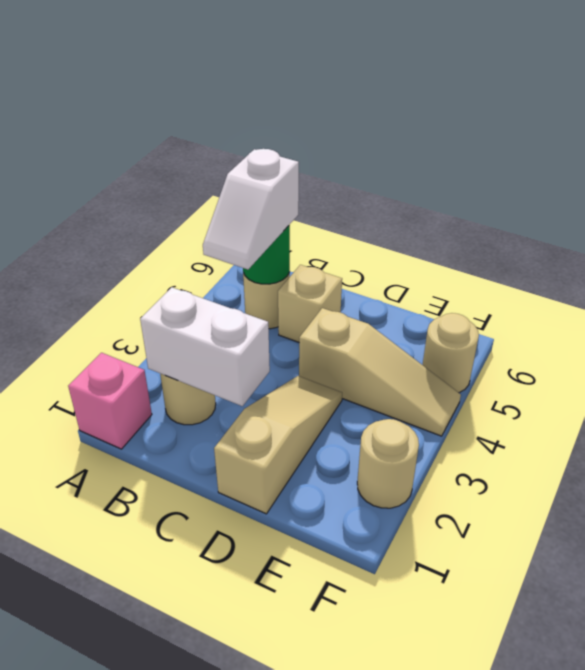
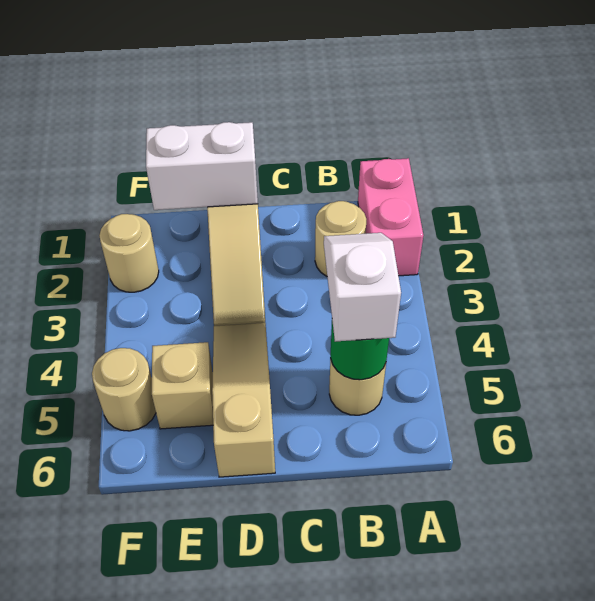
pink brick A1 level 1 -> pink brick A1:A2 level 1
white brick B2:C2 level 2 -> white brick D1:E1 level 2
tan brick C5 level 1 -> tan brick E5 level 1
tan slope D4:F4 level 1 top D -> tan slope D4:D6 level 1 top 6

